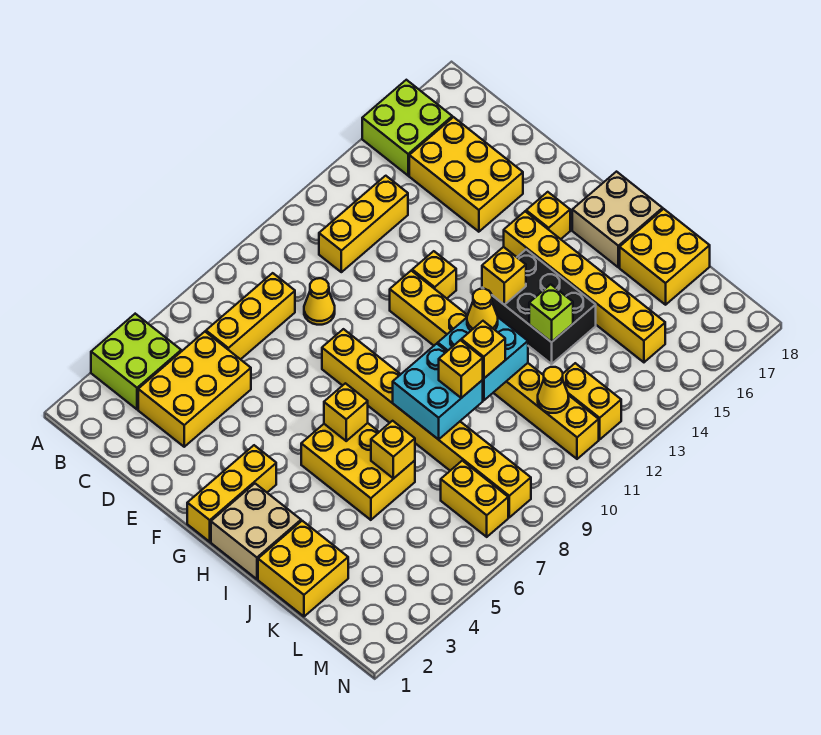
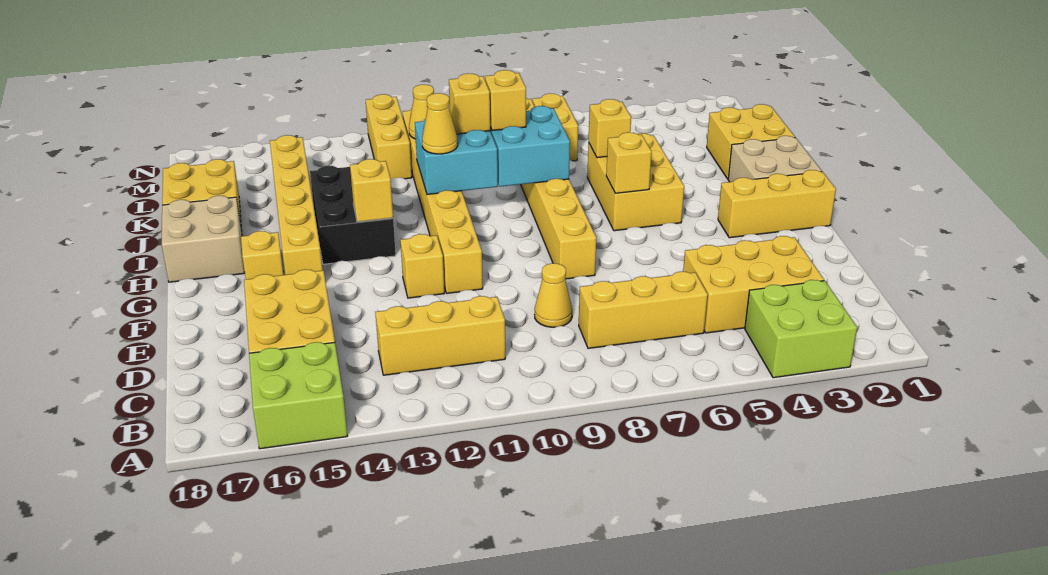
lime brick J13 level 2 -> none
yellow brick L12:M12 level 1 -> yellow brick L12:N12 level 1

